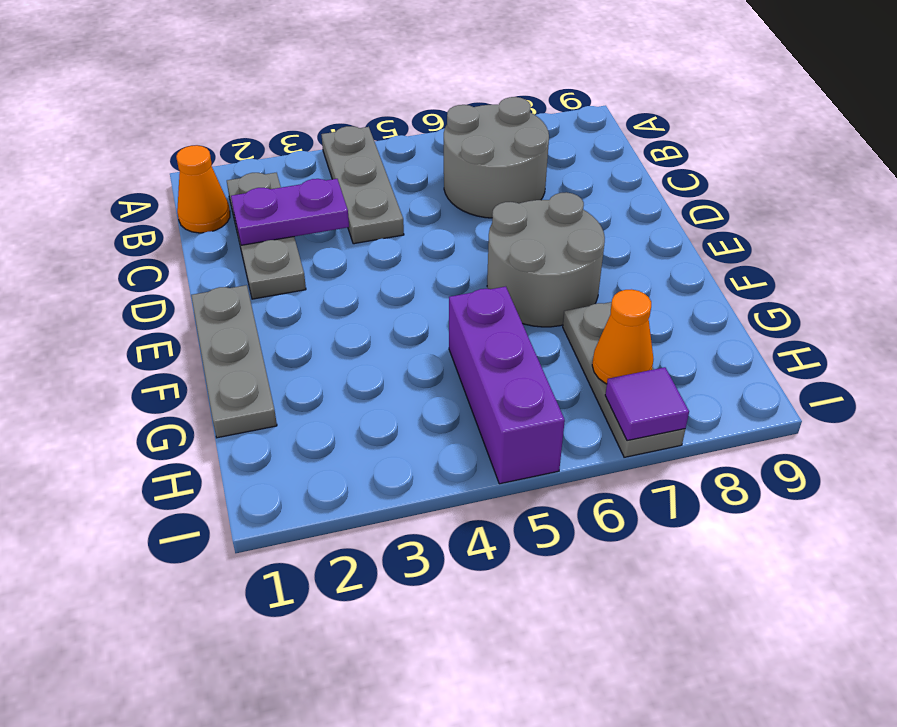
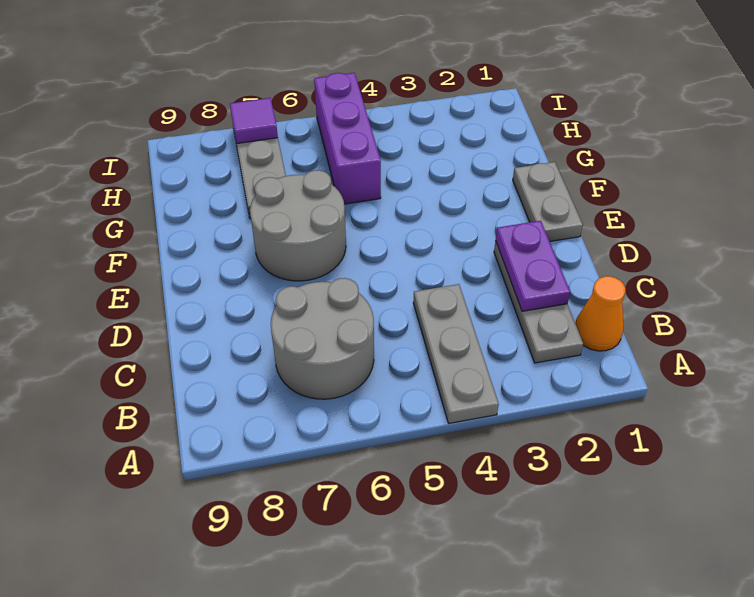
purple plate C2:C3 level 2 -> purple plate C2:D2 level 2
grey plate E1:G1 level 1 -> grey plate E1:F1 level 1
orange cone H7 level 2 -> none

